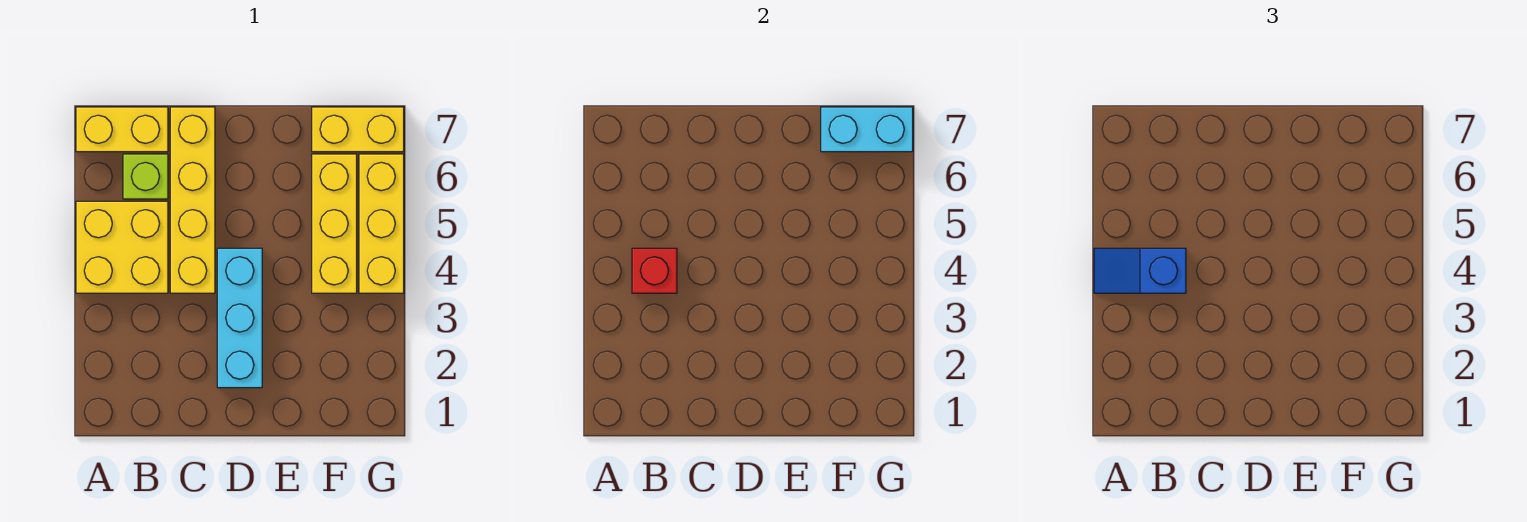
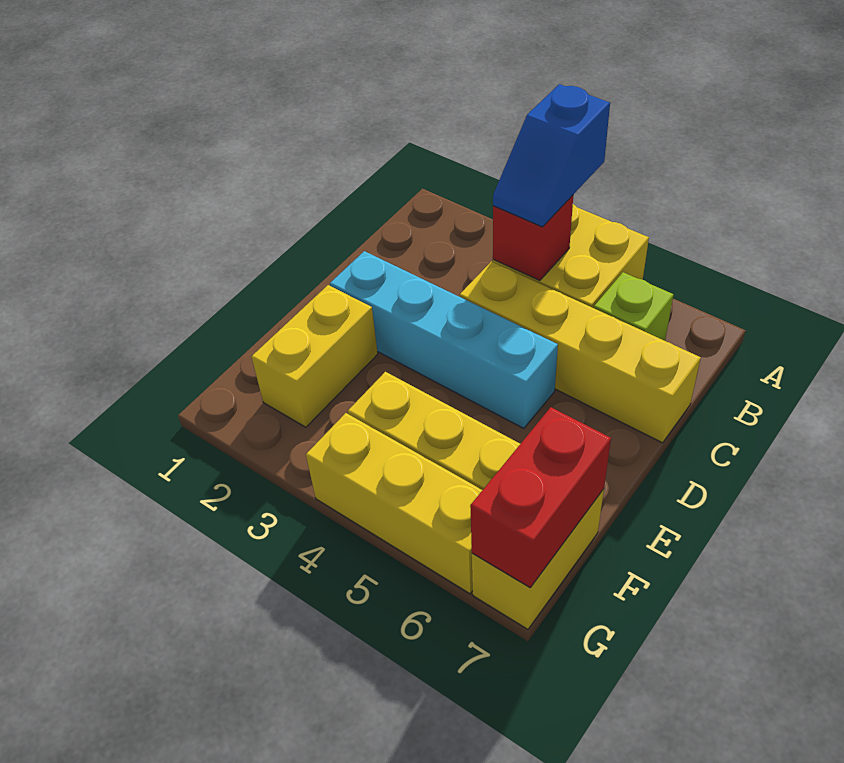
blue slope A4:B4 level 3 top B -> blue slope A4:B4 level 3 top A
yellow brick A7:B7 level 1 -> yellow brick E2:F2 level 1
cyan brick D2:D4 level 1 -> cyan brick D2:D5 level 1
cyan brick F7:G7 level 2 -> red brick F7:G7 level 2

